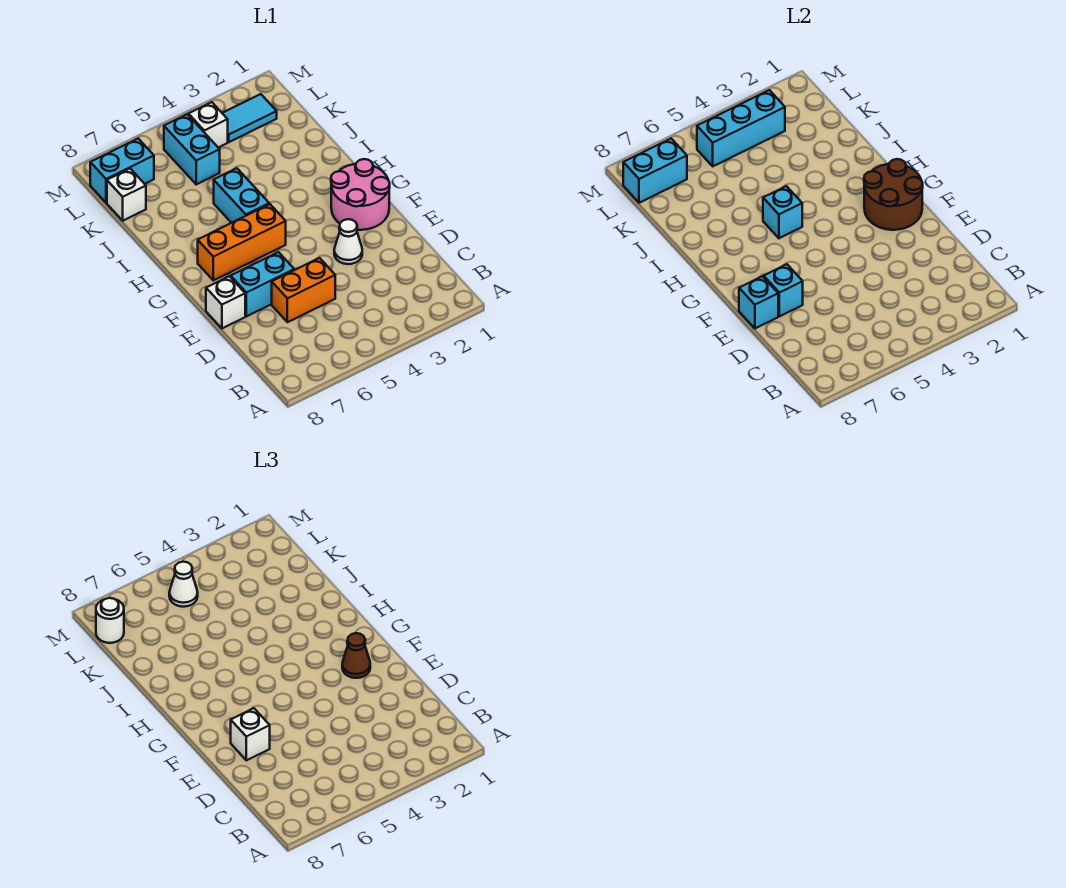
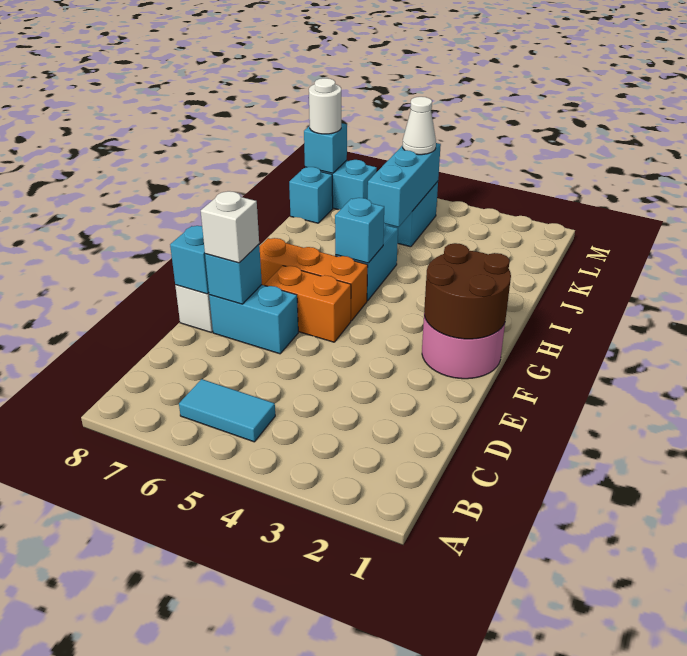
orange brick D5:D6 level 1 -> orange brick F5:F6 level 1
white cone E3 level 1 -> none
brown cone F2 level 3 -> none
white brick K8 level 1 -> cyan brick K8 level 1
cyan tile L2:L3 level 1 -> cyan tile B5:B6 level 1
cyan brick L3:L5 level 2 -> cyan brick J5:L5 level 2
white brick L4 level 1 -> none
cyan brick L7:L8 level 2 -> cyan brick L8 level 2

